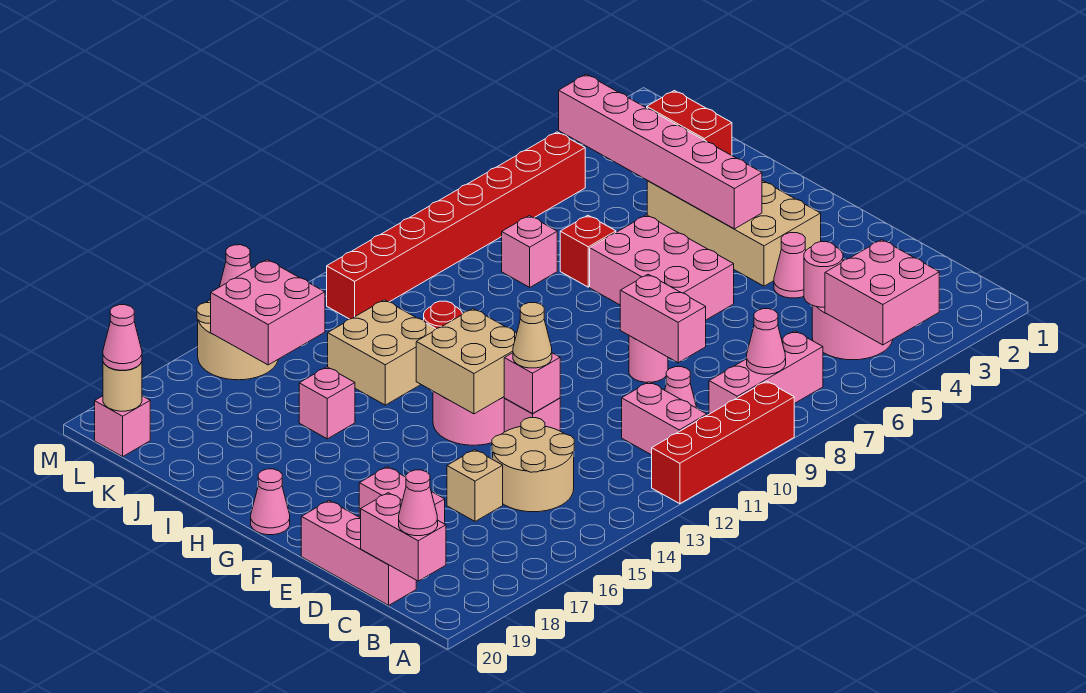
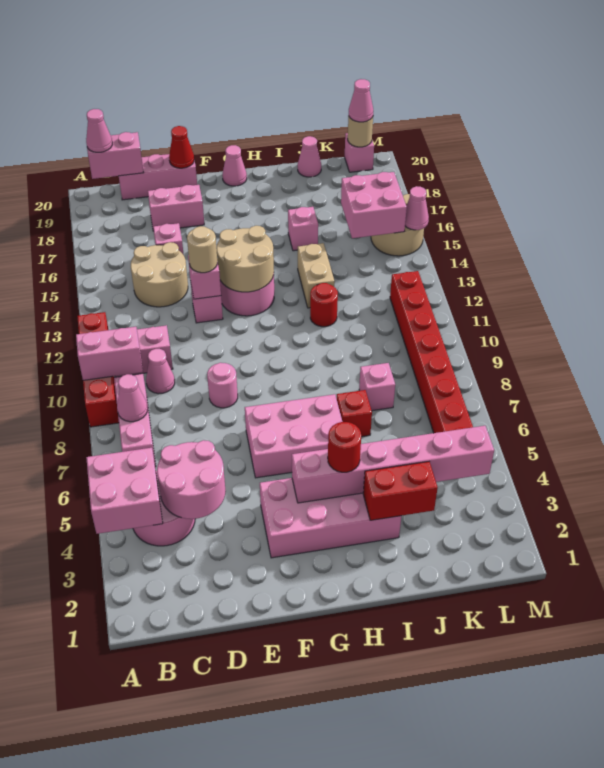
pink round brick C5 level 2 -> pink round brick C4:D5 level 2
pink brick D9:E9 level 2 -> pink brick A10:B10 level 2
tan brick D16 level 1 -> pink brick D16 level 1
pink cone E4 level 1 -> pink cone J20 level 1
tan cone E13 level 3 -> tan round brick E13 level 3
none -> red cone E20 level 2
tan brick F3:I4 level 1 -> pink brick F3:I4 level 1
tan brick F13:G14 level 2 -> tan round brick F13:G14 level 2
none -> red round brick H4 level 3
tan brick I13:J14 level 1 -> tan brick I13:I14 level 1

